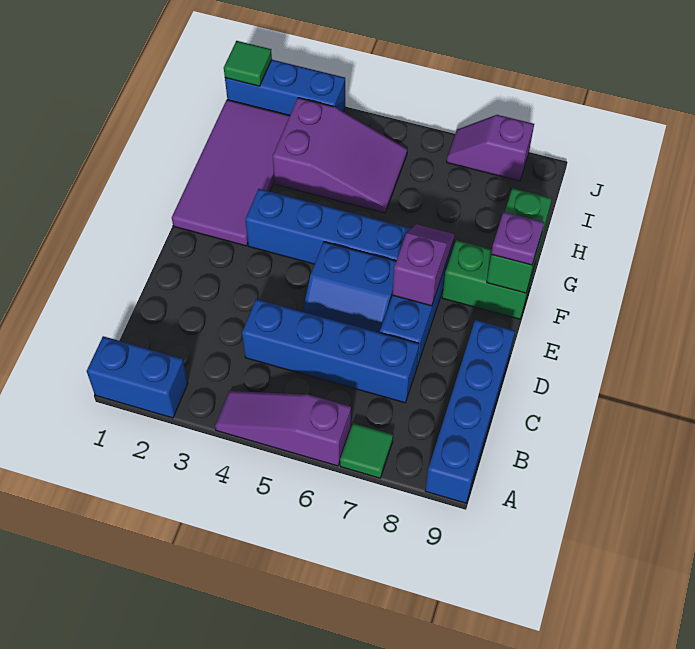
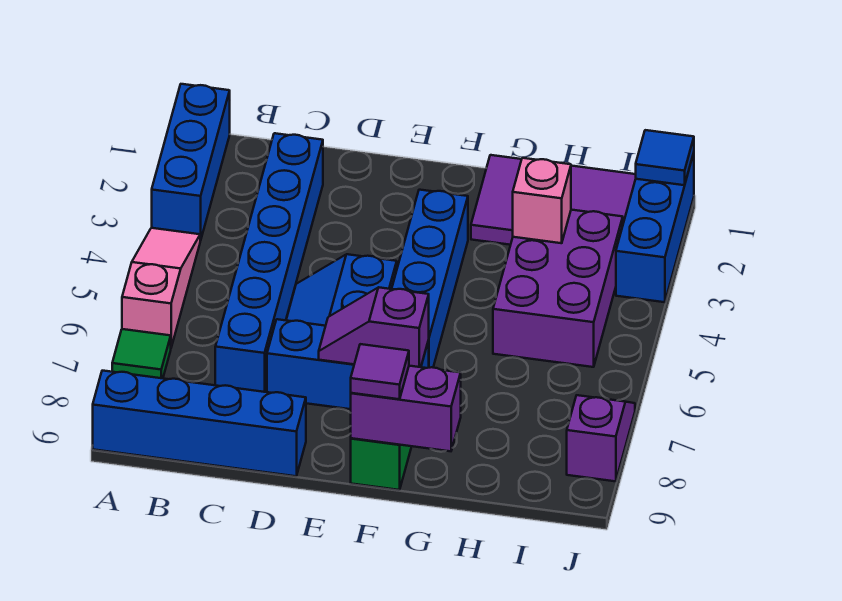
blue brick A1:A2 level 1 -> blue brick A1:A3 level 1
purple slope A4:A6 level 1 top 6 -> pink slope A4:A6 level 1 top 6
blue brick C4:C7 level 1 -> blue brick C2:C7 level 1
purple slope E7:F7 level 2 top E -> purple slope E7:F7 level 2 top F
purple tile F1:I2 level 1 -> purple tile G1:I2 level 1
green brick F9:G9 level 2 -> purple brick F9:G9 level 2
purple plate F9 level 3 -> purple tile F9 level 3
purple slope H3:I5 level 1 top 3 -> purple brick H3:I5 level 1
none -> pink brick H3 level 2
green tile J1 level 2 -> blue tile J1 level 2

